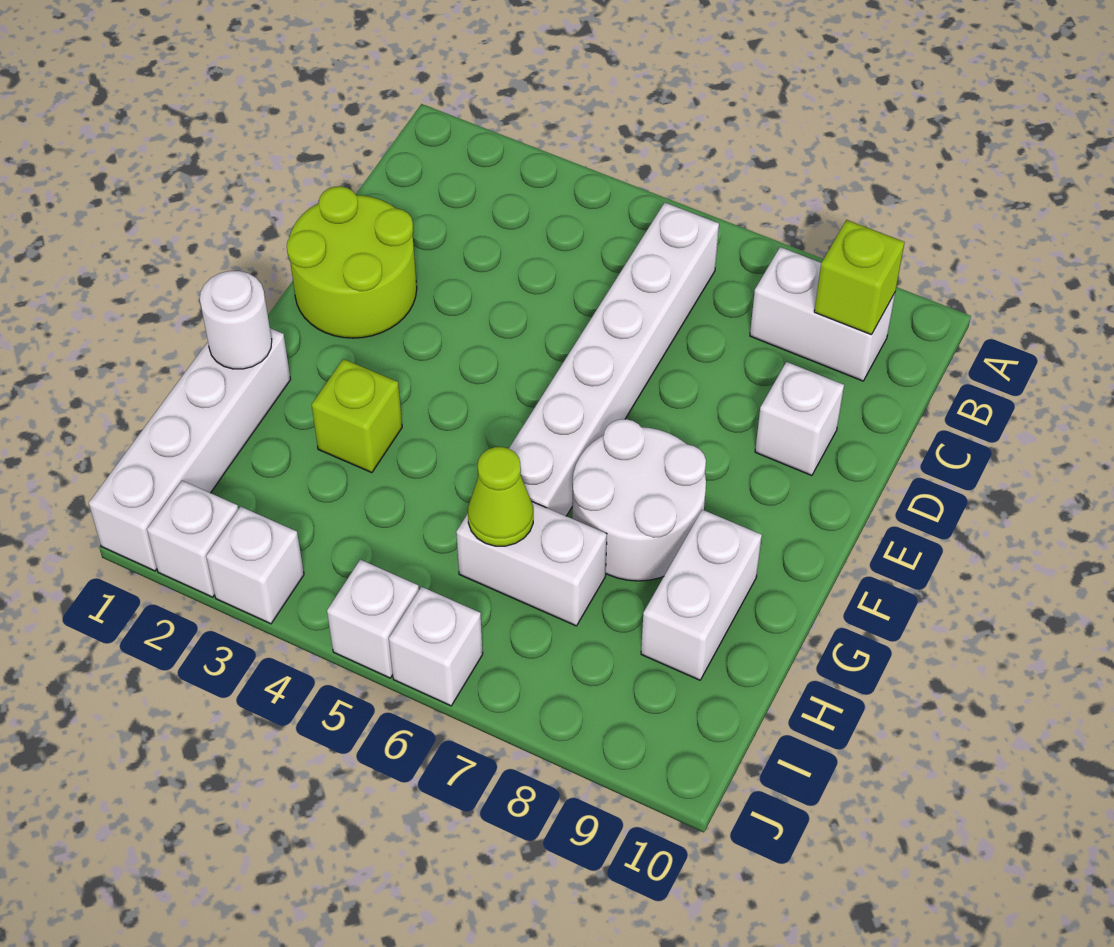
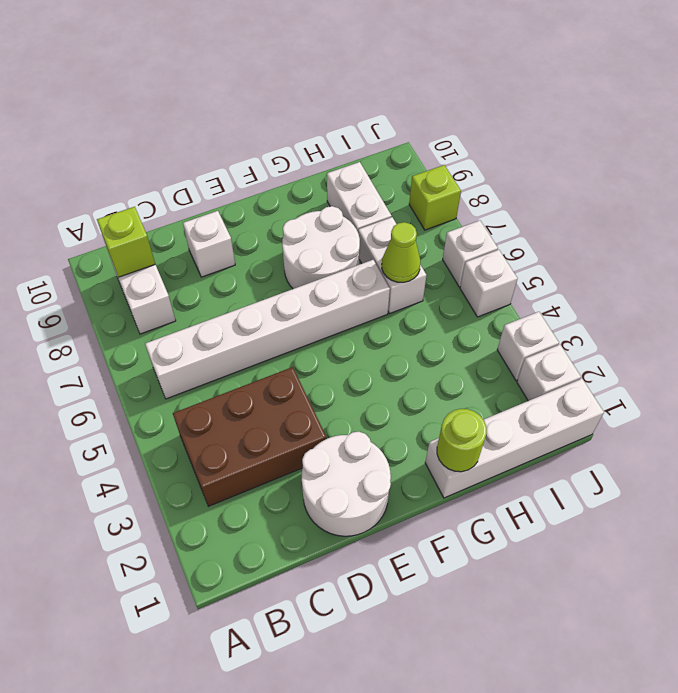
none -> brown brick B3:D4 level 1
lime round brick D1:E2 level 1 -> white round brick D1:E2 level 1
white round brick G1 level 2 -> lime round brick G1 level 2
lime brick G3 level 1 -> lime brick J8 level 1
white brick G9:H9 level 1 -> white brick H8:H9 level 1

